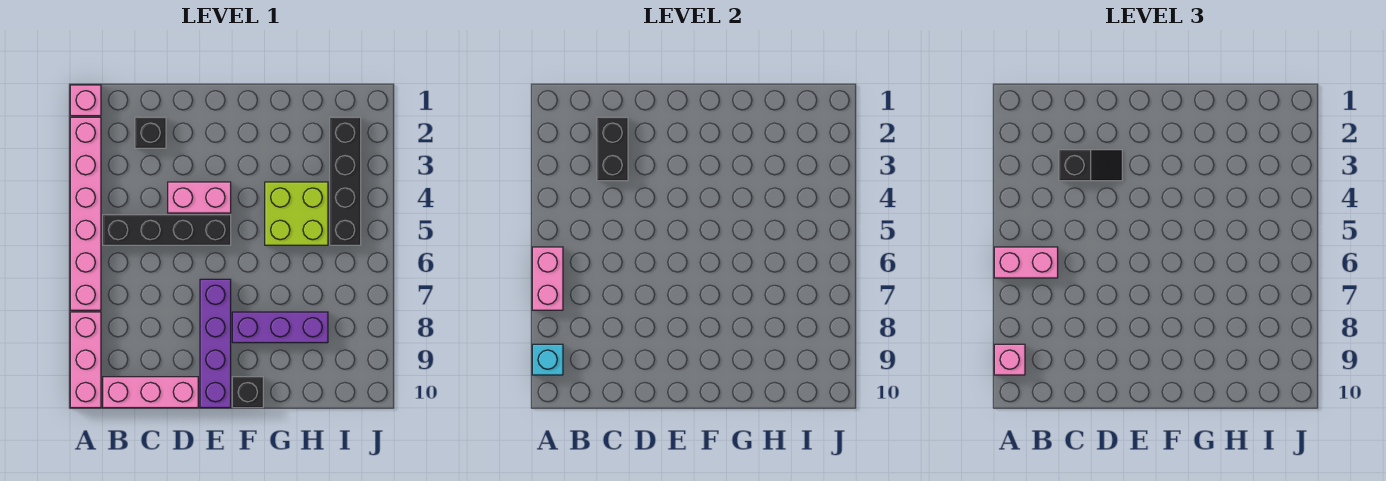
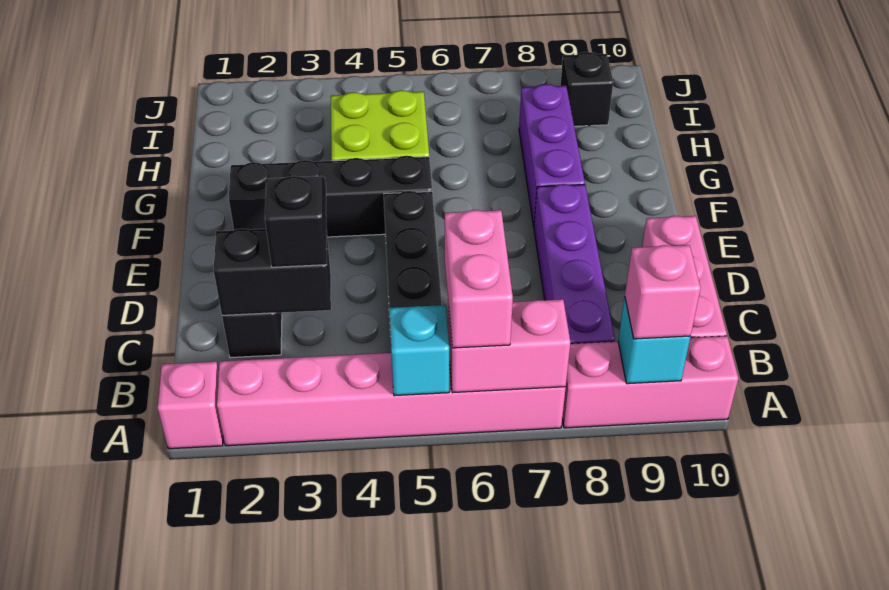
none -> cyan brick A5 level 2
pink brick D4:E4 level 1 -> none
purple brick E7:E10 level 1 -> purple brick B8:E8 level 1
black brick F10 level 1 -> black brick I9 level 1
black brick I2:I5 level 1 -> black brick F2:F5 level 1

